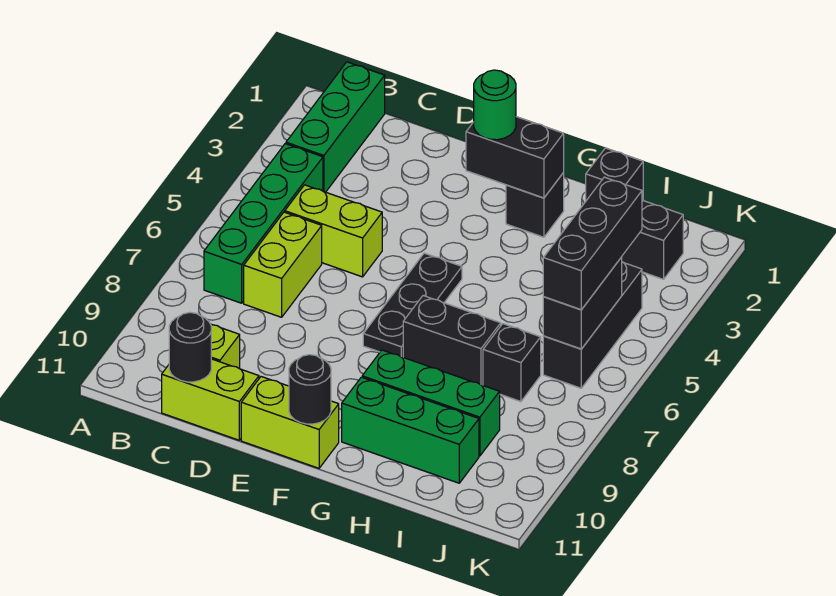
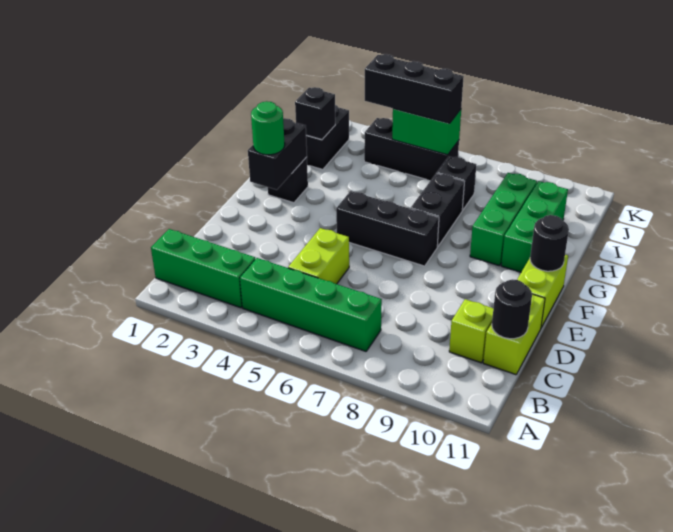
lime brick C6:C7 level 1 -> none
black plate F5:F7 level 1 -> black brick F5:F7 level 1
black brick J5:J6 level 2 -> green brick J5:J6 level 2

